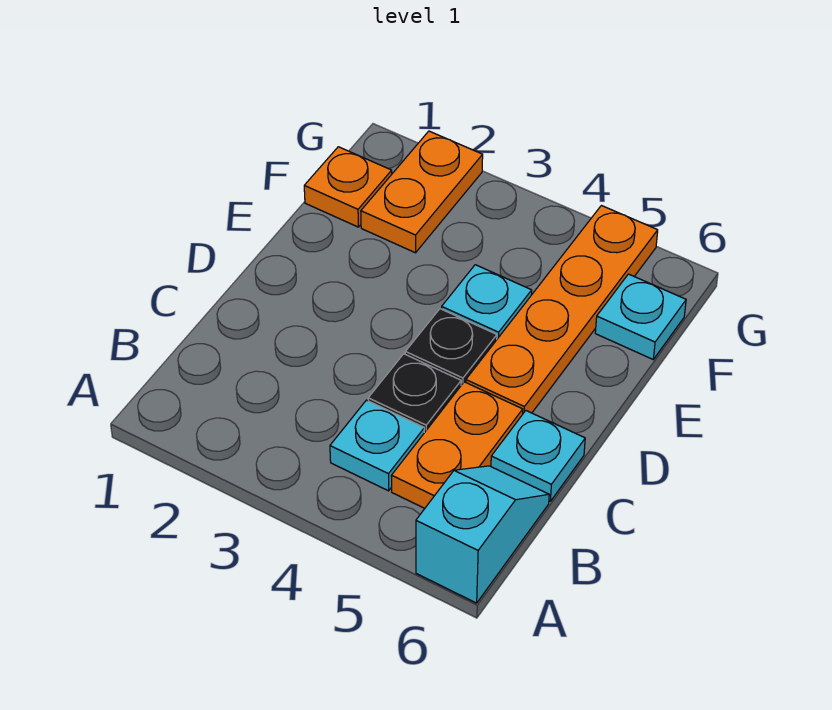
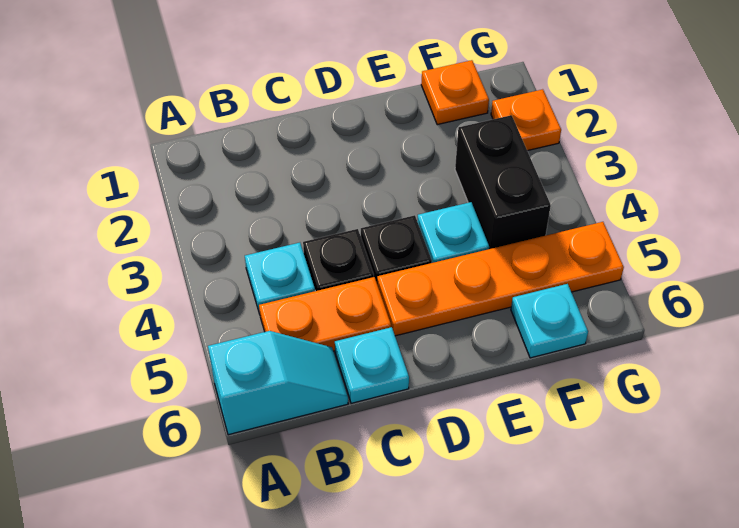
orange plate F2:G2 level 1 -> orange plate G2 level 1
none -> black brick F3:F4 level 1

